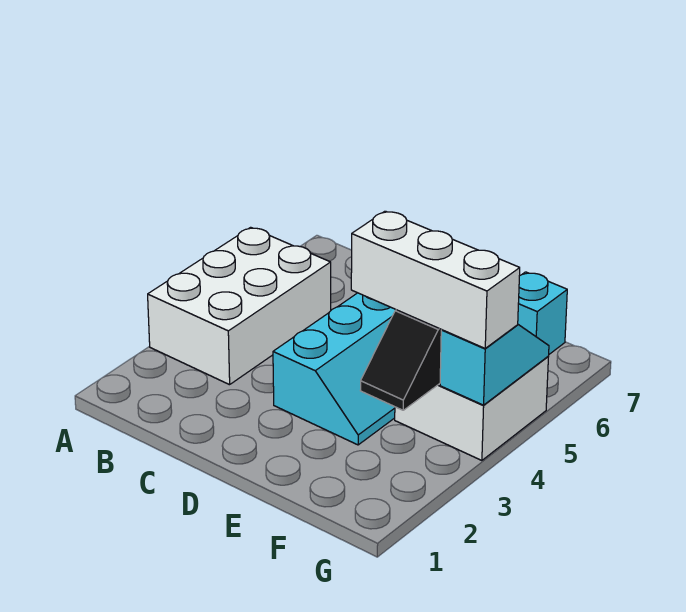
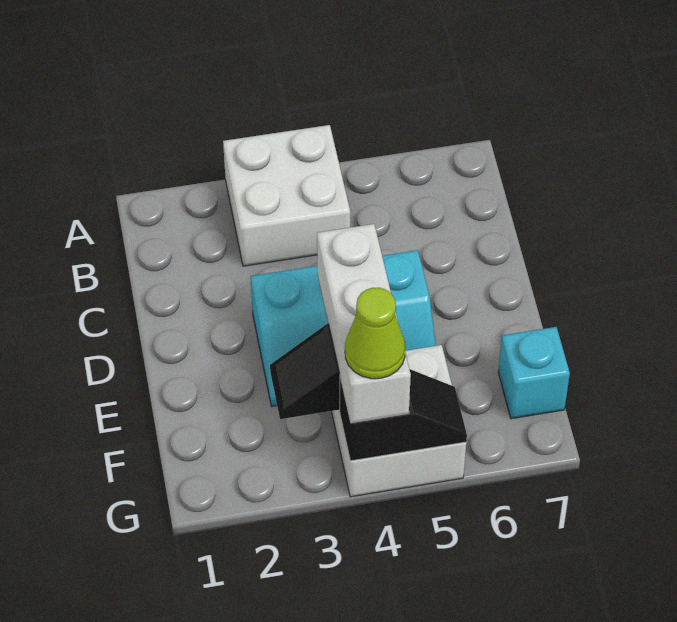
white brick A3:B5 level 1 -> white brick A3:B4 level 1
cyan slope G4:G5 level 2 top 4 -> black slope G4:G5 level 2 top 4
none -> lime cone G4 level 4

